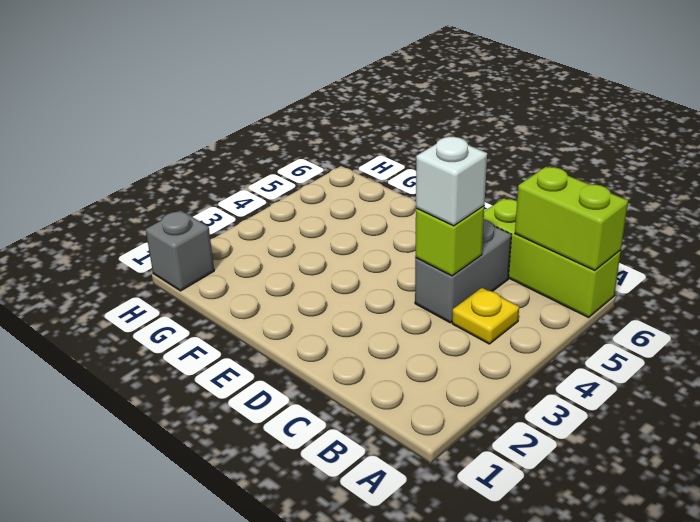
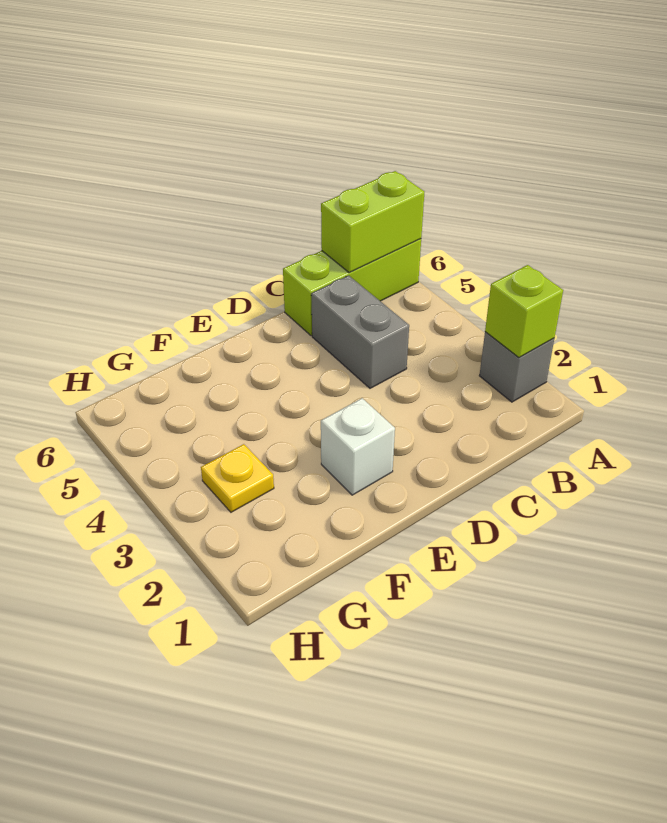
yellow plate B4 level 1 -> yellow plate G3 level 1
lime brick C4 level 2 -> lime brick A2 level 2
white brick C4 level 3 -> white brick E2 level 1
grey brick H1 level 1 -> grey brick A2 level 1

